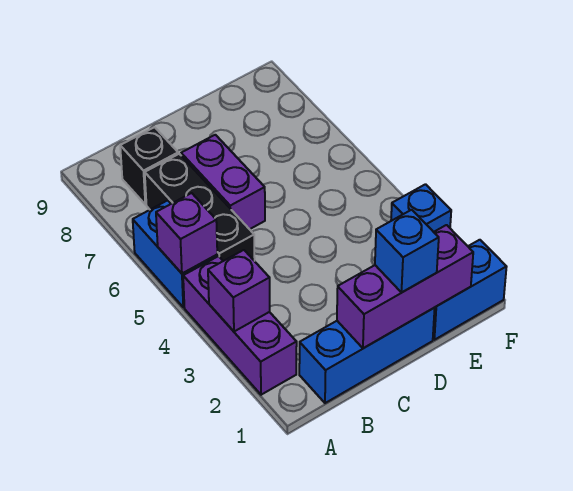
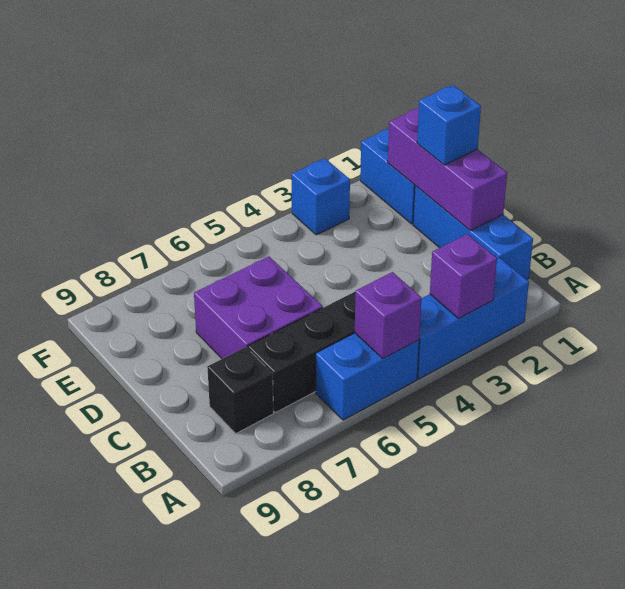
purple brick A2:A4 level 1 -> blue brick A2:A4 level 1
purple brick C6:C7 level 1 -> purple brick C6:D7 level 1

